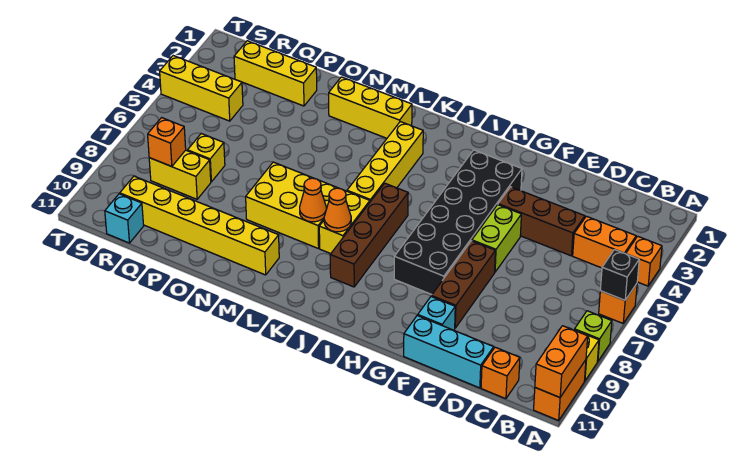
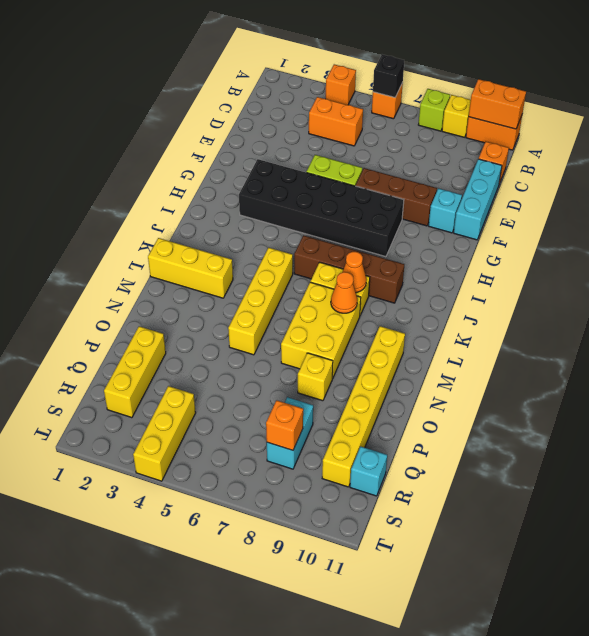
orange brick B4:C4 level 1 -> orange brick C4:C5 level 1
brown brick D4:F4 level 1 -> none
yellow brick K3:K6 level 1 -> yellow brick K5:N5 level 1
yellow brick L2:N2 level 1 -> yellow brick L1:L3 level 1
yellow brick Q7 level 1 -> yellow brick O8 level 1
yellow brick Q8:R8 level 1 -> cyan brick Q8:R8 level 1

